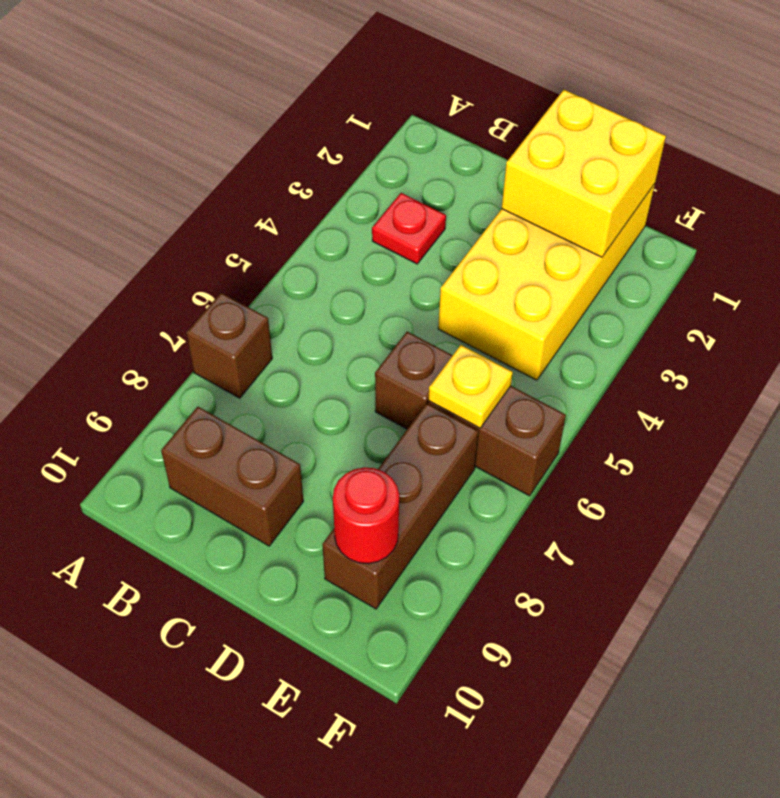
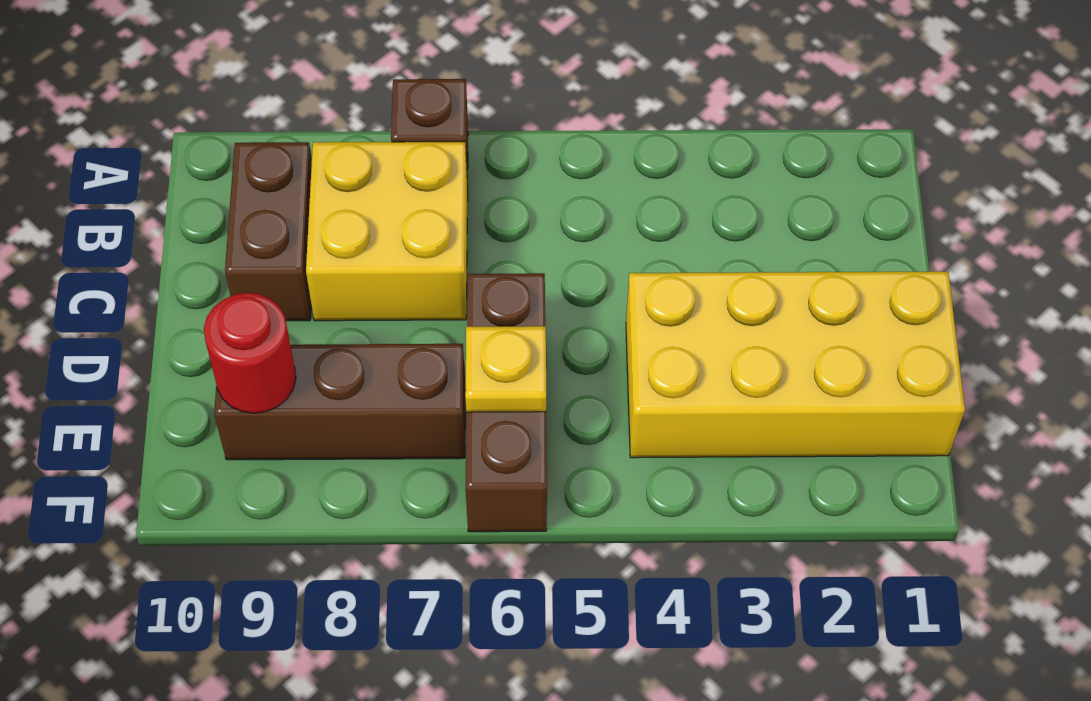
red plate B3 level 1 -> none
yellow brick D1:E2 level 2 -> yellow brick B7:C8 level 1

